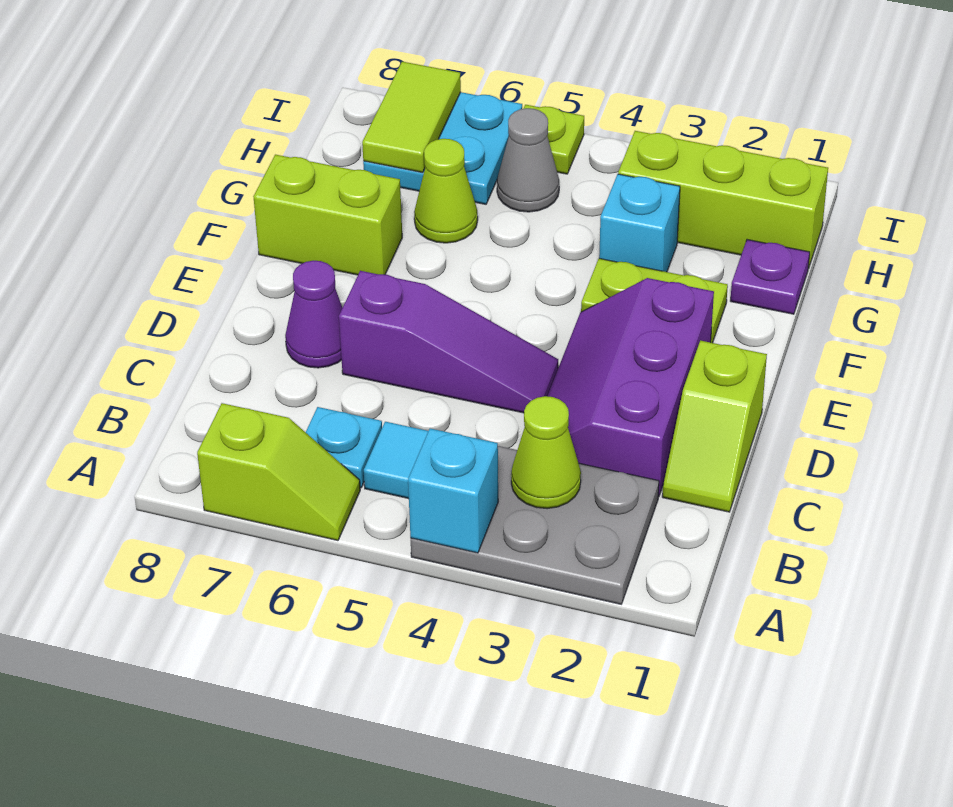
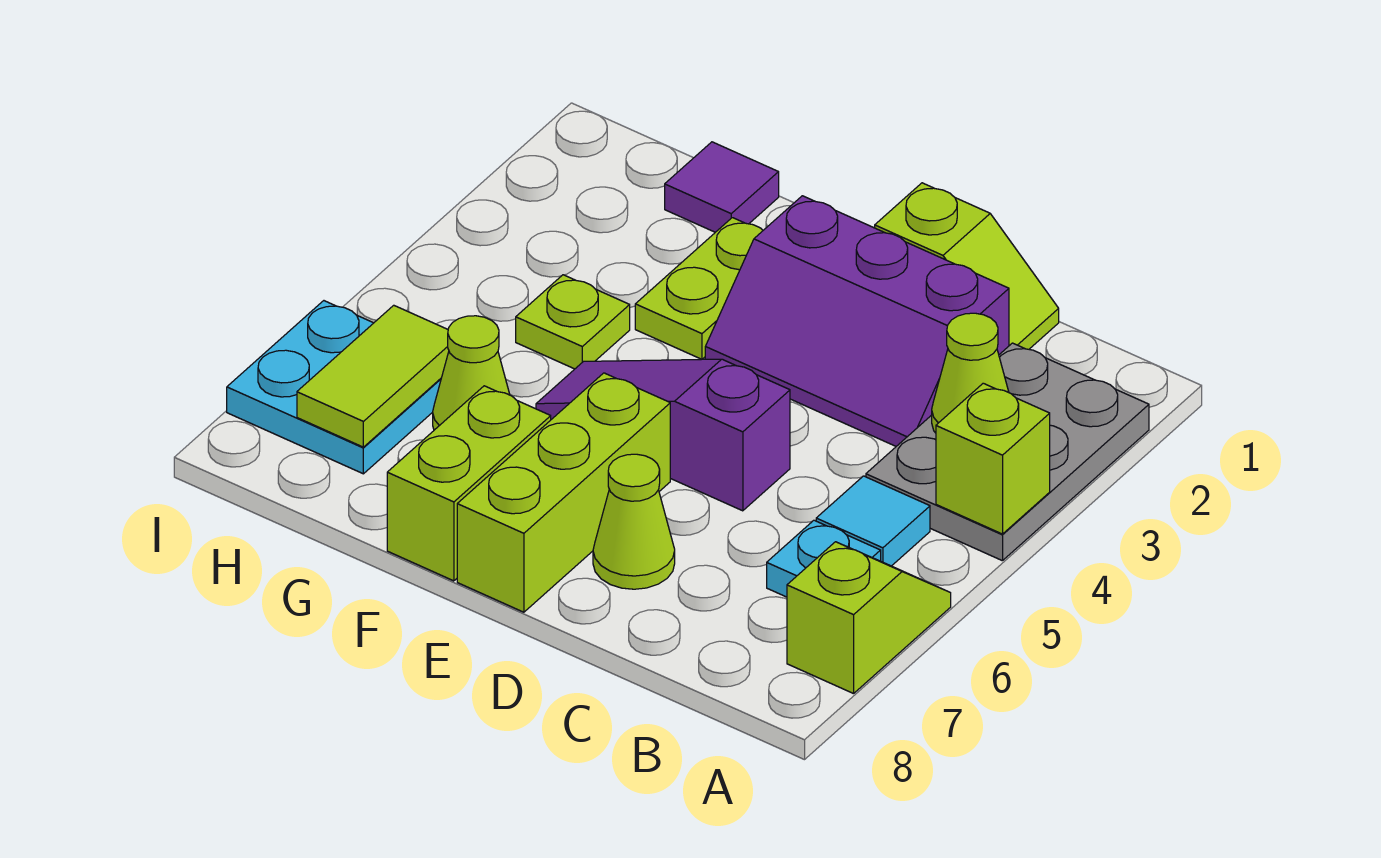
cyan brick A4 level 2 -> lime brick A4 level 2
purple slope D4:D6 level 1 top 6 -> purple slope D5:F5 level 1 top D
purple cone D7 level 1 -> lime cone D7 level 1
purple plate G1 level 1 -> purple tile G1 level 1
cyan brick G3 level 1 -> none
lime brick H1:H3 level 1 -> lime brick E6:E8 level 1
grey cone H5 level 1 -> none
lime tile H7:I7 level 2 -> lime tile H6:H7 level 2
lime plate I5 level 1 -> lime plate G4 level 1

